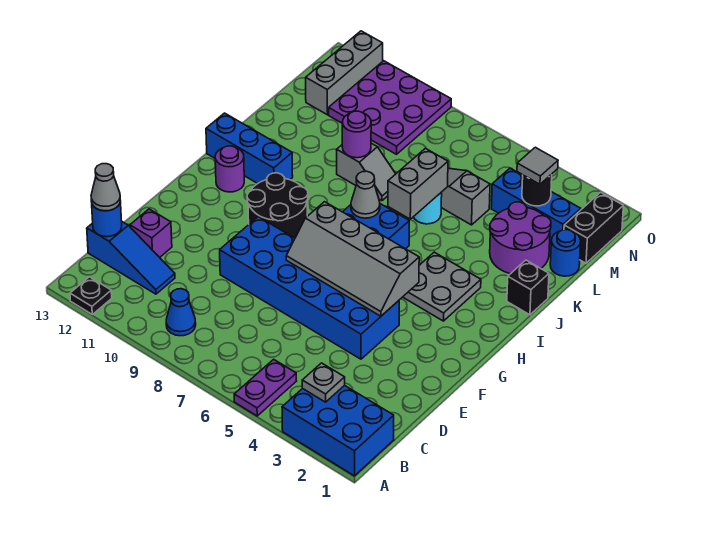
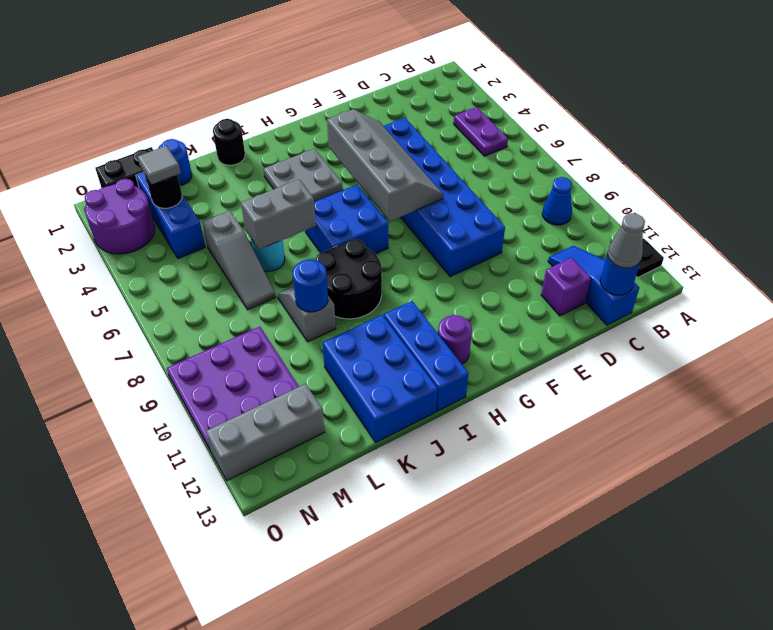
blue brick A1:B3 level 1 -> blue brick J11:K13 level 1
purple plate A5:B5 level 1 -> purple plate B4:B5 level 1
grey plate B3 level 2 -> none
black round brick G9:H10 level 1 -> black round brick I8:J9 level 1
grey cone I7 level 2 -> none
black brick J1 level 1 -> black round brick J1 level 1
purple round brick K2:L3 level 1 -> purple round brick N2:O3 level 1
purple round brick K9 level 2 -> blue round brick K9 level 2

